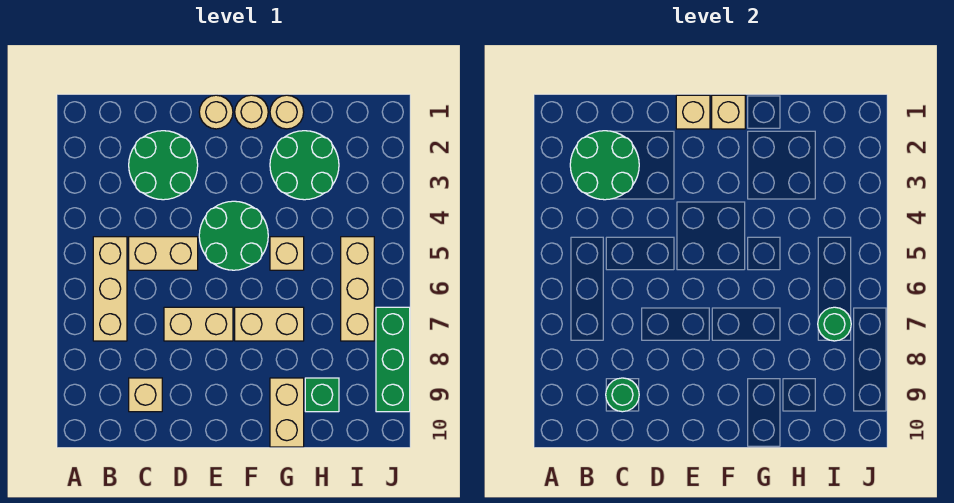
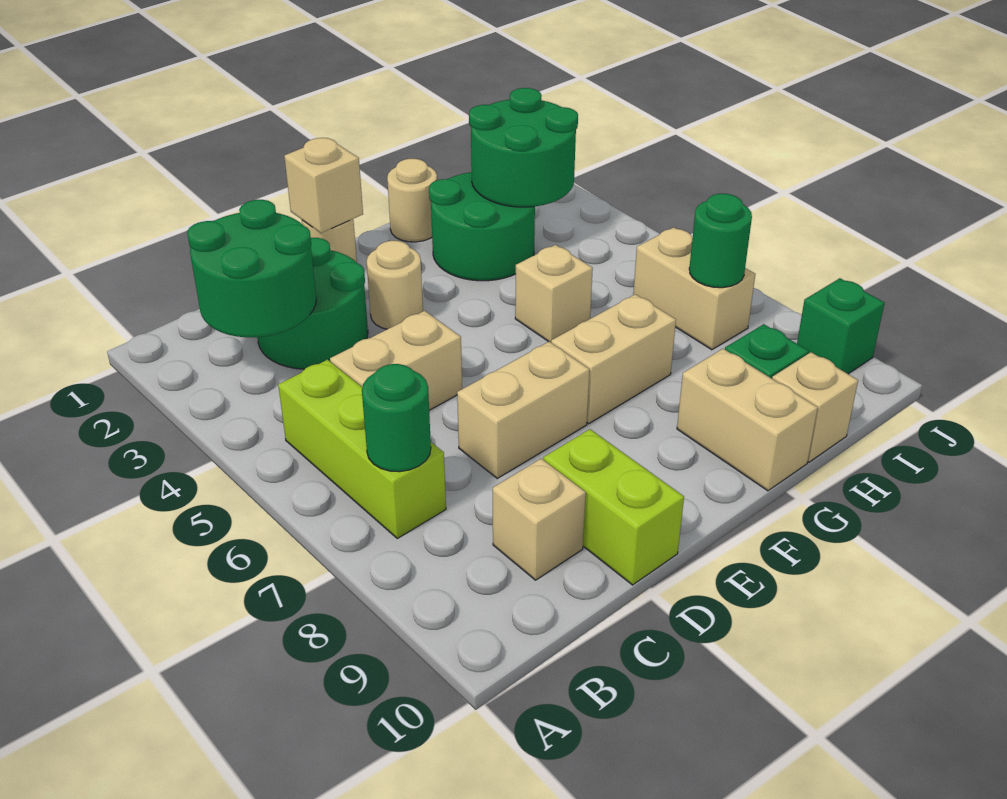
tan brick B5:B7 level 1 -> lime brick B5:B7 level 1
green round brick C9 level 2 -> green round brick B7 level 2
none -> lime brick D9:D10 level 1
green round brick E4:F5 level 1 -> green round brick H2:I3 level 2
tan round brick F1 level 1 -> tan round brick E3 level 1
tan brick F1 level 2 -> tan brick H10 level 1
tan brick I5:I7 level 1 -> tan brick I6:I7 level 1
green brick J7:J9 level 1 -> green brick J9 level 1

